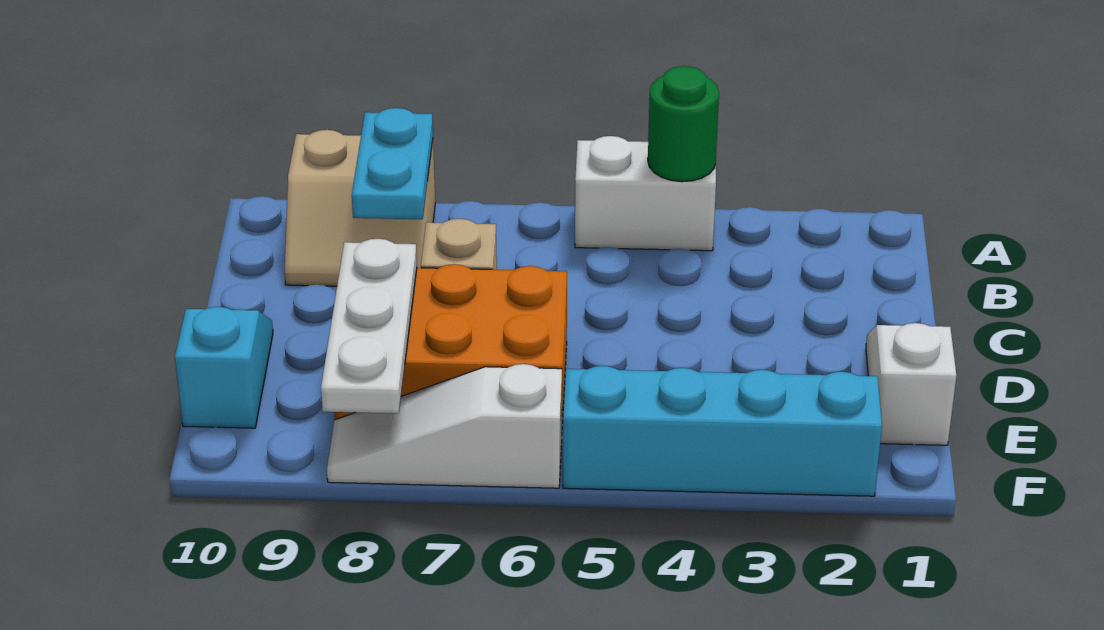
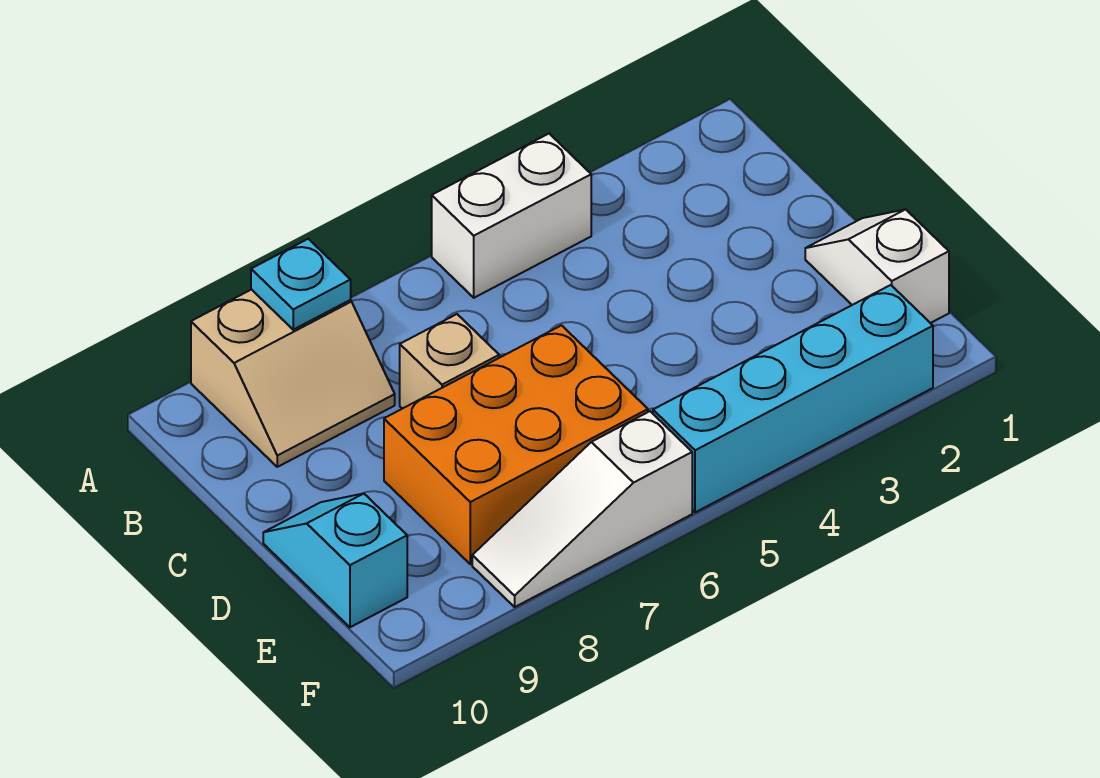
green round brick A4 level 2 -> none
cyan plate A8:B8 level 2 -> cyan plate A8 level 2
white plate D8:F8 level 2 -> none

